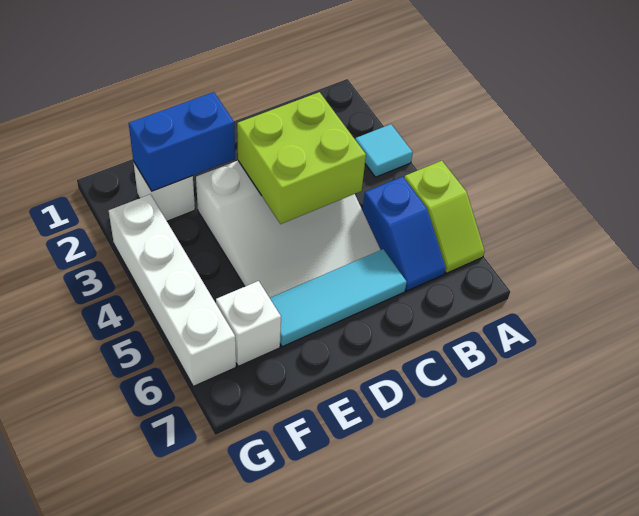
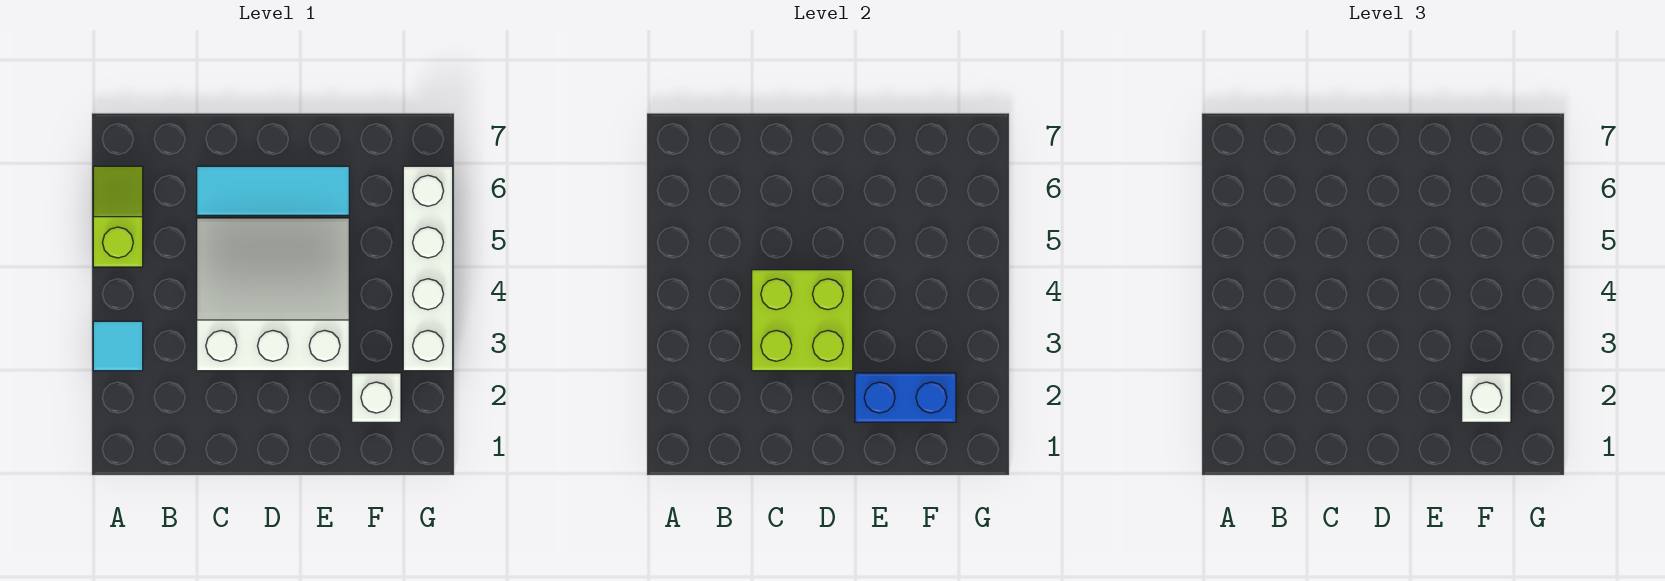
blue slope B5:B6 level 1 top 5 -> none
white brick F6 level 1 -> white brick F2 level 3

